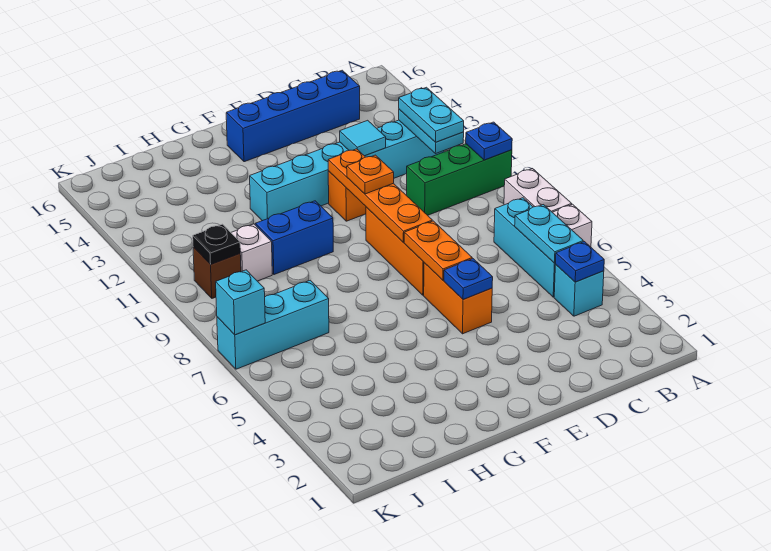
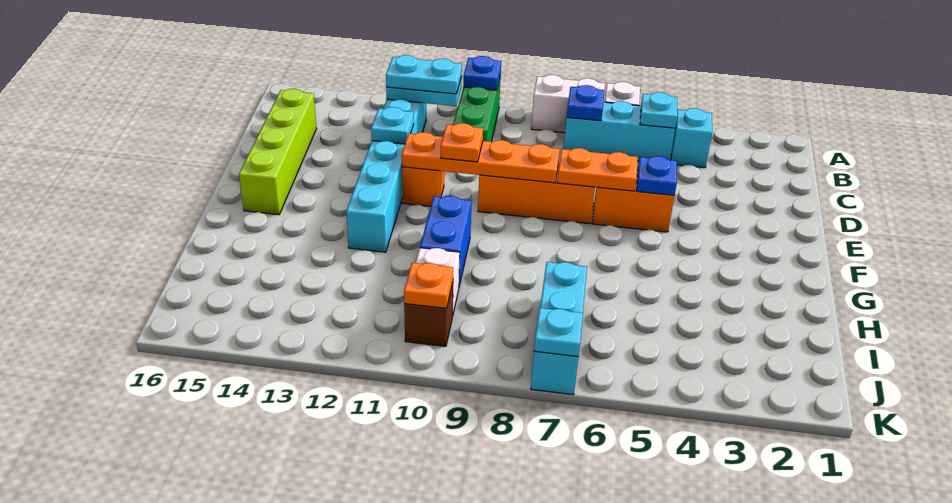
blue plate B4 level 2 -> blue plate B7 level 2
cyan plate B5:B6 level 2 -> cyan plate B5 level 2
blue brick C15:F15 level 1 -> lime brick C15:F15 level 1
cyan tile D12 level 2 -> cyan plate D12 level 2
black plate J10 level 2 -> orange plate J10 level 2
cyan brick K7 level 2 -> cyan plate K7 level 2

